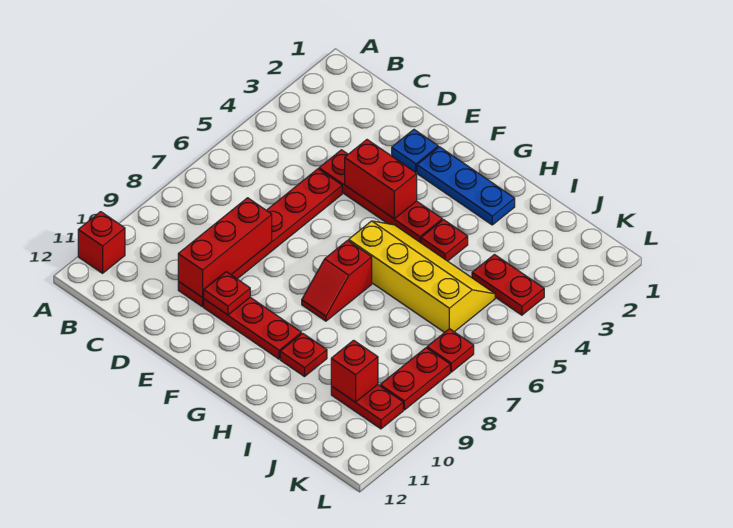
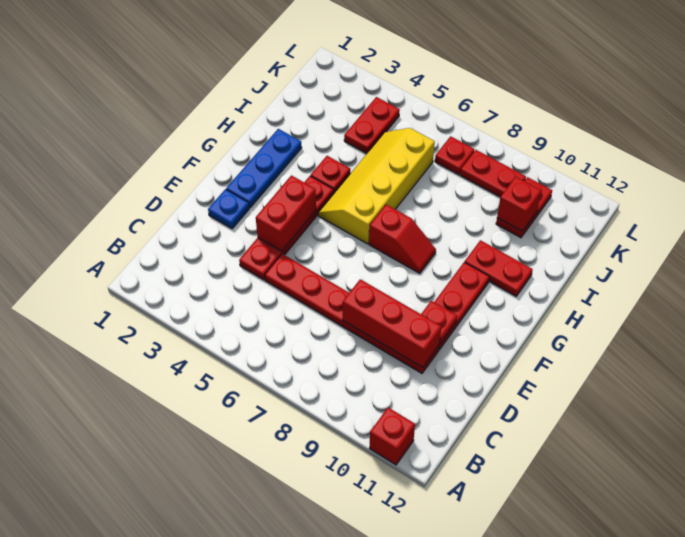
red plate H10 level 1 -> red plate H10:H11 level 1

